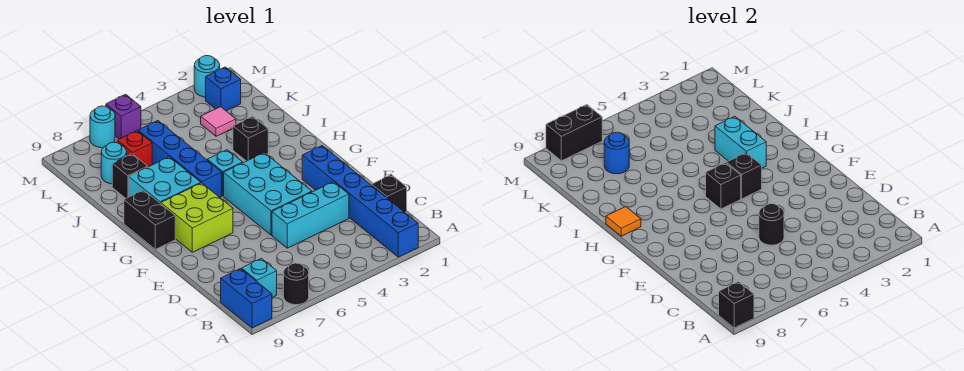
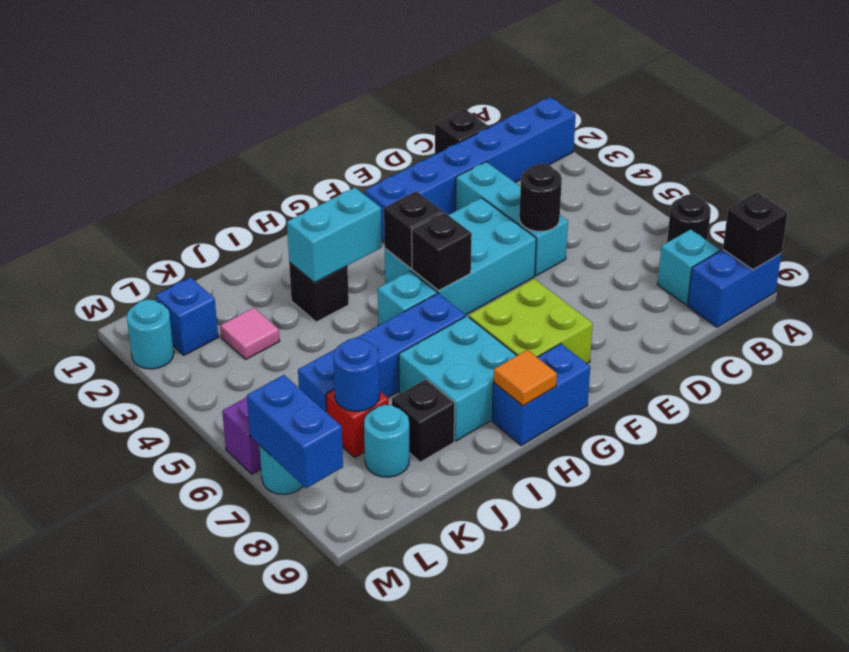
black brick G9:H9 level 1 -> blue brick G9:H9 level 1
black brick M7:M8 level 2 -> blue brick M7:M8 level 2

